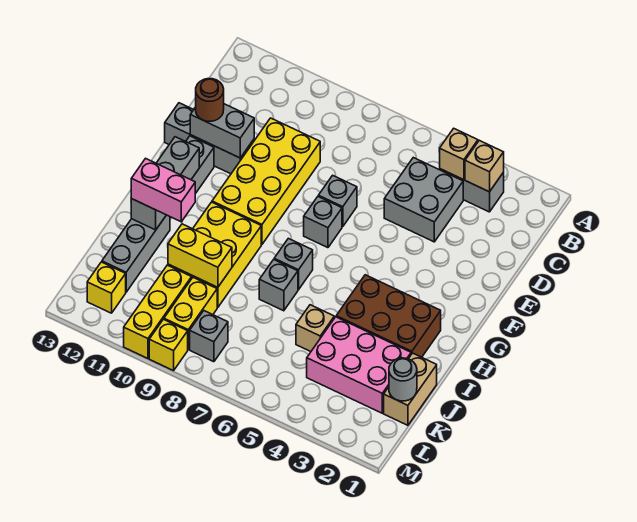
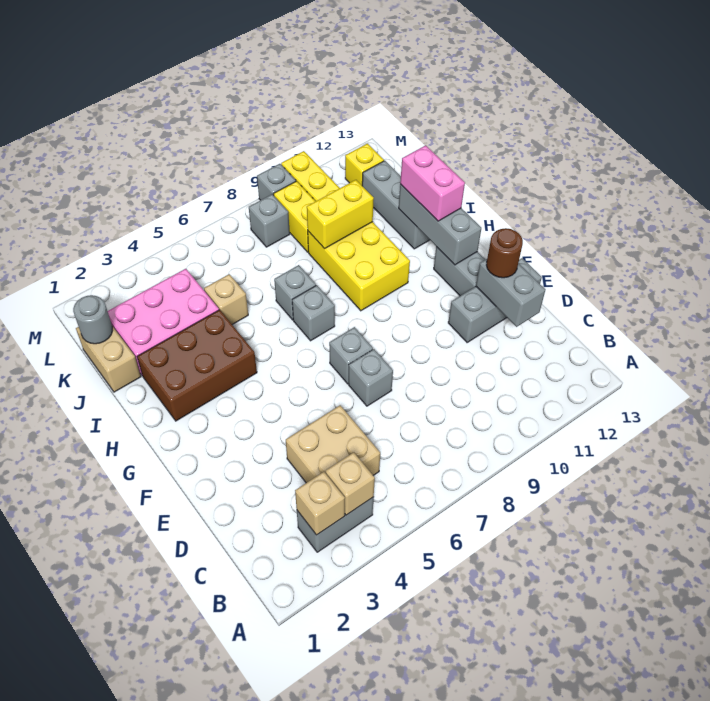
grey brick C4:D5 level 1 -> tan brick C4:D5 level 1
yellow brick D9:G10 level 1 -> none
grey brick E11:E12 level 2 -> grey brick D12:E12 level 2
pink brick I11:I12 level 3 -> pink brick H12:I12 level 3
yellow brick M9 level 1 -> grey brick M9 level 1

